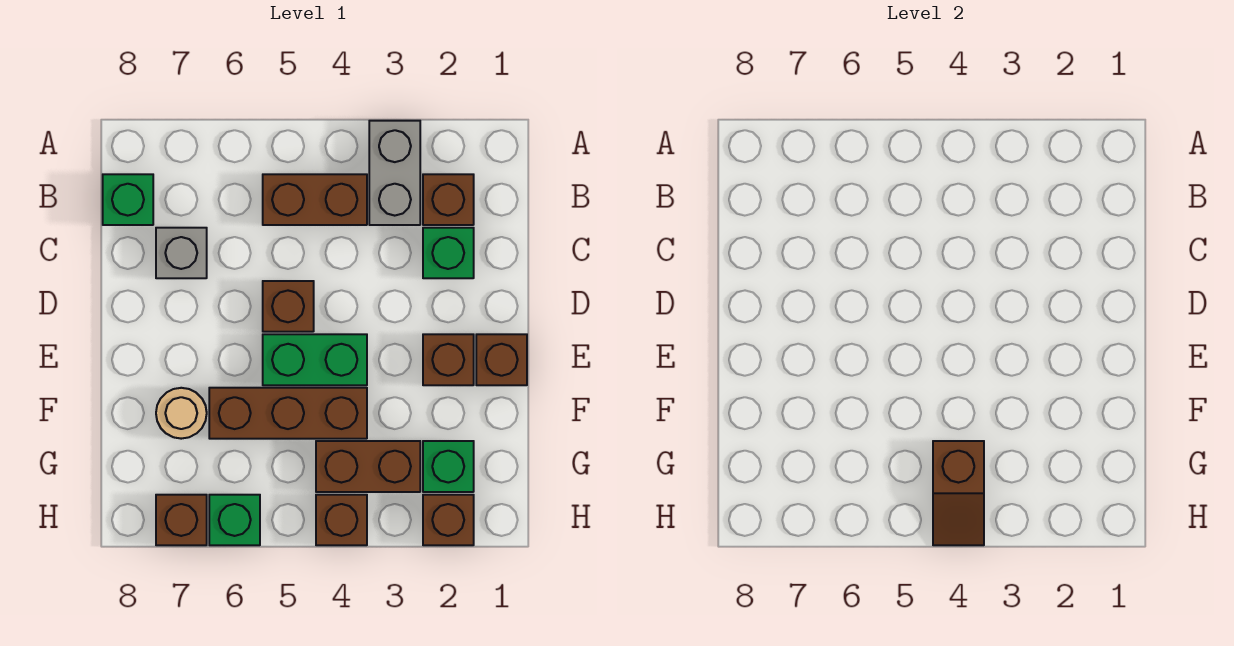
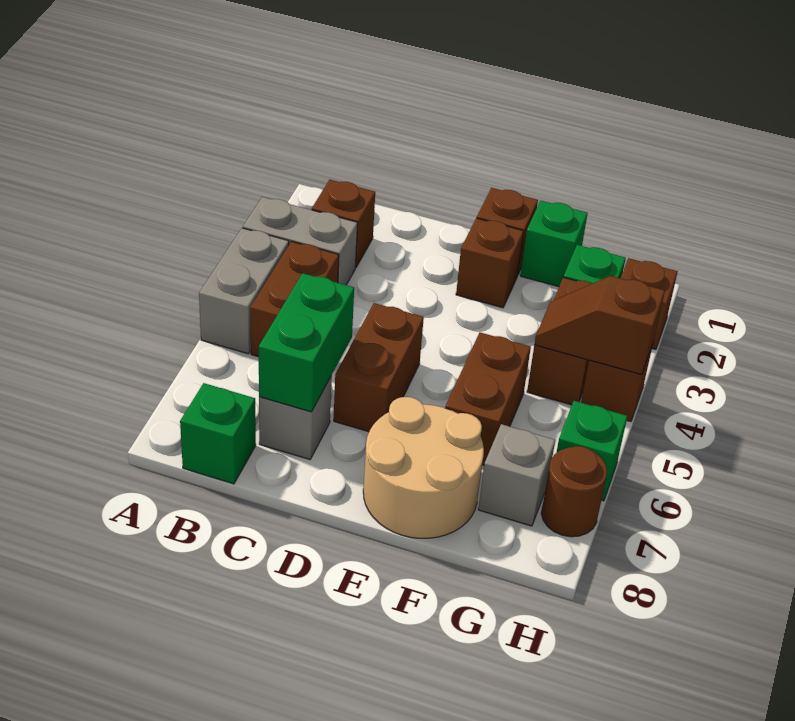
none -> grey brick A4:A5 level 1
green brick C2 level 1 -> green brick F1 level 1
brown brick D5 level 1 -> brown brick D5:D6 level 1
green brick E4:E5 level 1 -> green brick C6:C7 level 2
brown brick F4:F6 level 1 -> brown brick F5:F6 level 1
tan round brick F7 level 1 -> tan round brick E7:F8 level 1
brown slope G4:H4 level 2 top G -> brown slope G4:H4 level 2 top H
none -> grey brick G7 level 1
brown brick H7 level 1 -> brown round brick H7 level 1

